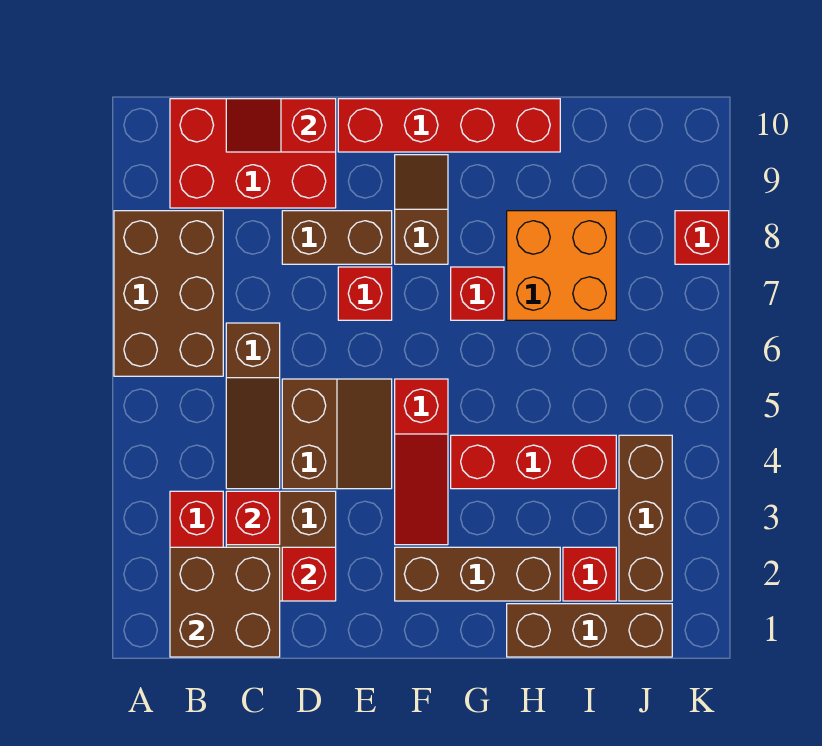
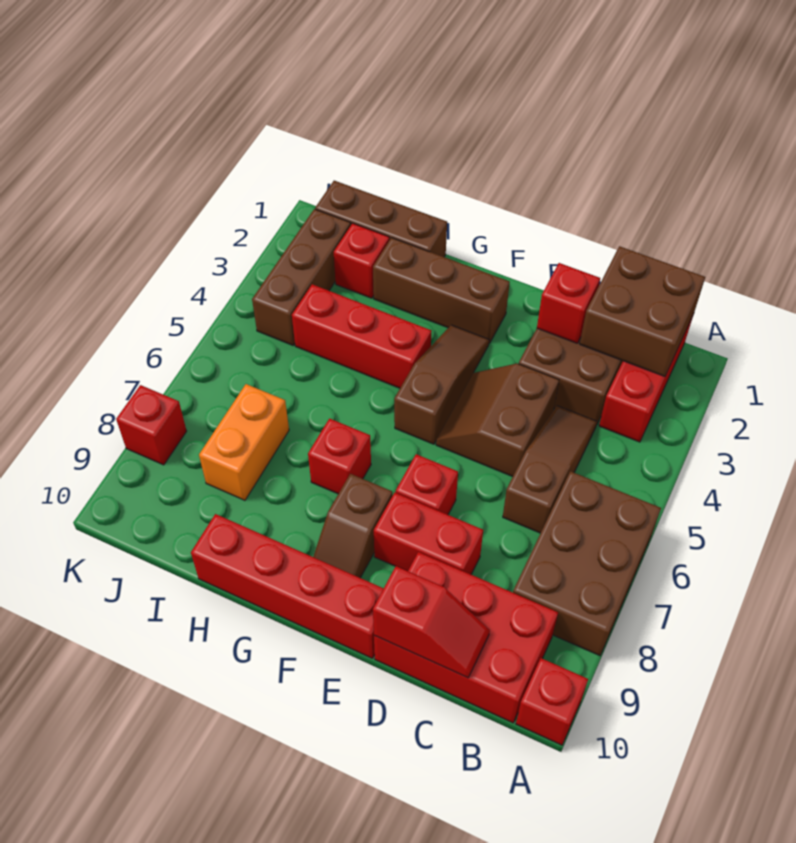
red brick C3 level 2 -> red brick A10 level 1
brown brick D8:E8 level 1 -> red brick D8:E8 level 1
red slope F3:F5 level 1 top 5 -> brown slope F3:F5 level 1 top 5
orange brick H7:I8 level 1 -> orange brick I7:I8 level 1

